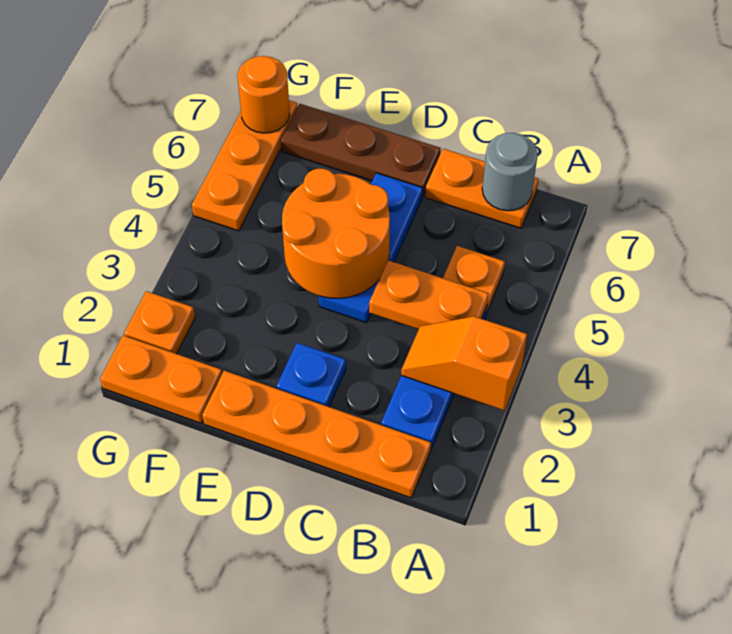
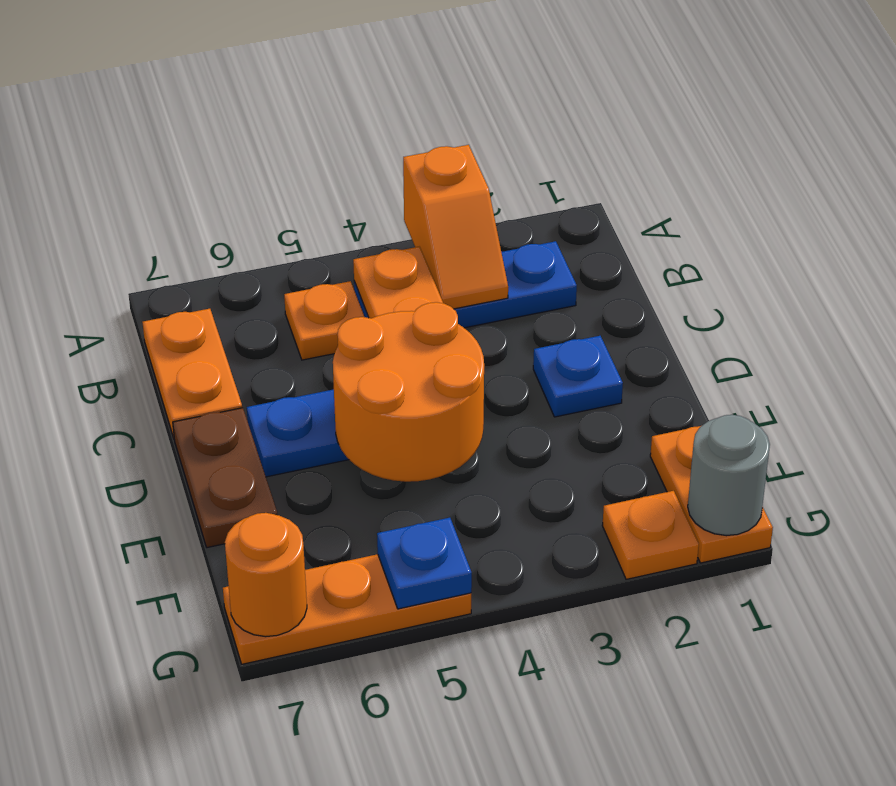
orange plate B1:E1 level 1 -> none
grey round brick B7 level 2 -> grey round brick G1 level 2
brown plate D7:F7 level 1 -> brown plate D7:E7 level 1
none -> blue plate G5 level 2

